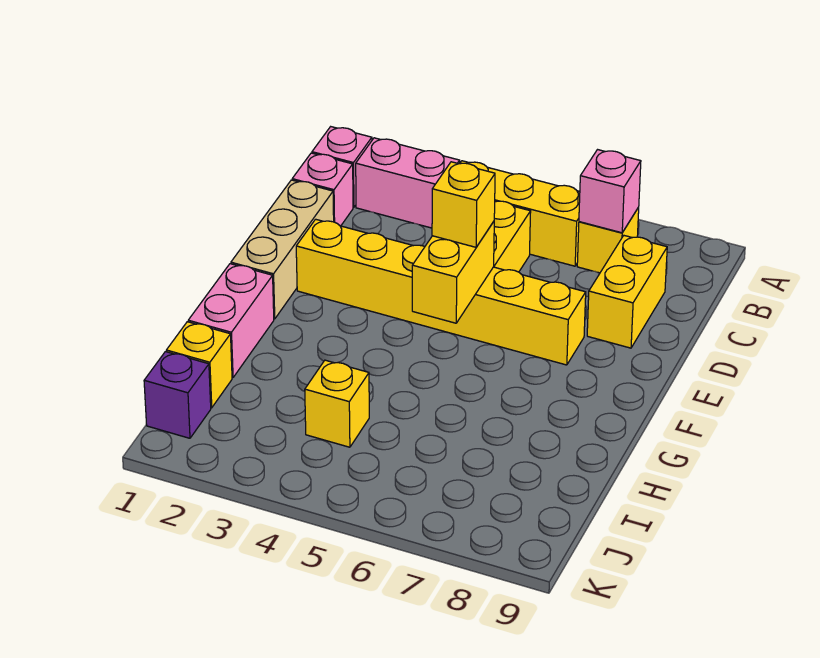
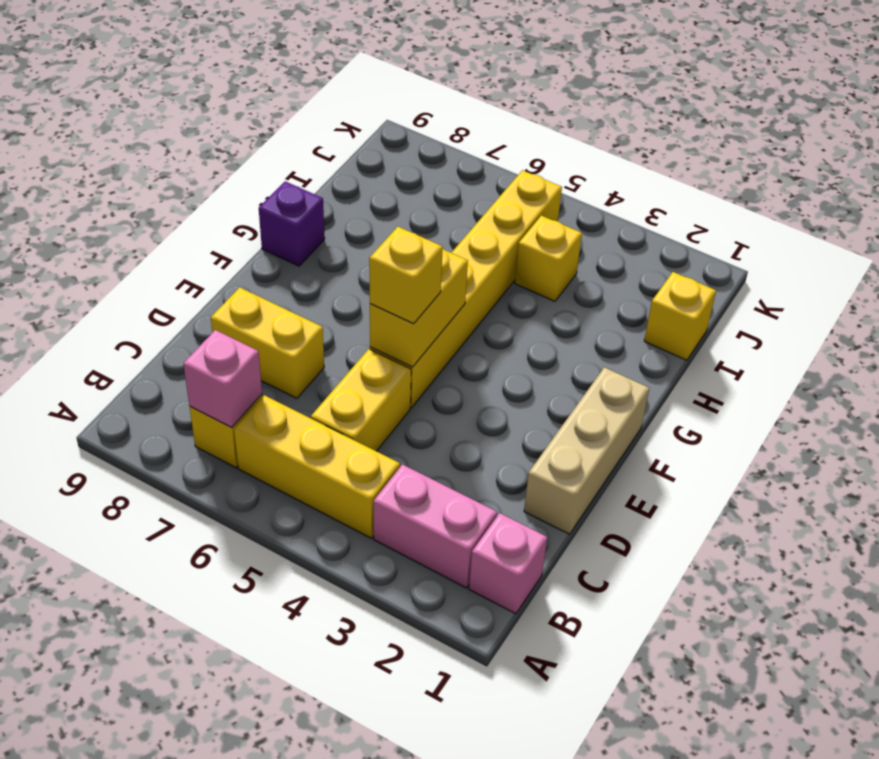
pink brick C1 level 1 -> none
yellow brick C8:D8 level 1 -> yellow brick D7:D8 level 1
yellow brick E2:E7 level 1 -> yellow brick E5:J5 level 1
pink brick G1:H1 level 1 -> none
purple brick J1 level 1 -> purple brick G9 level 1

